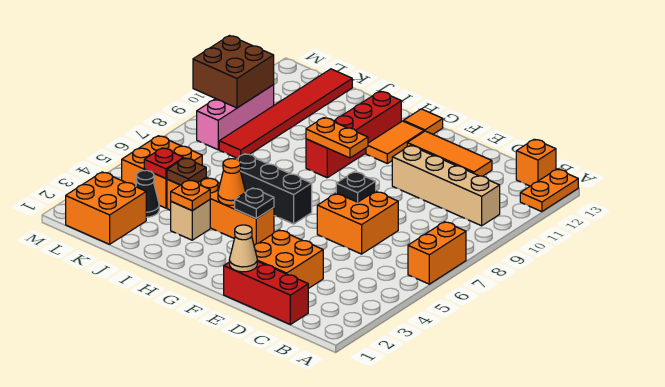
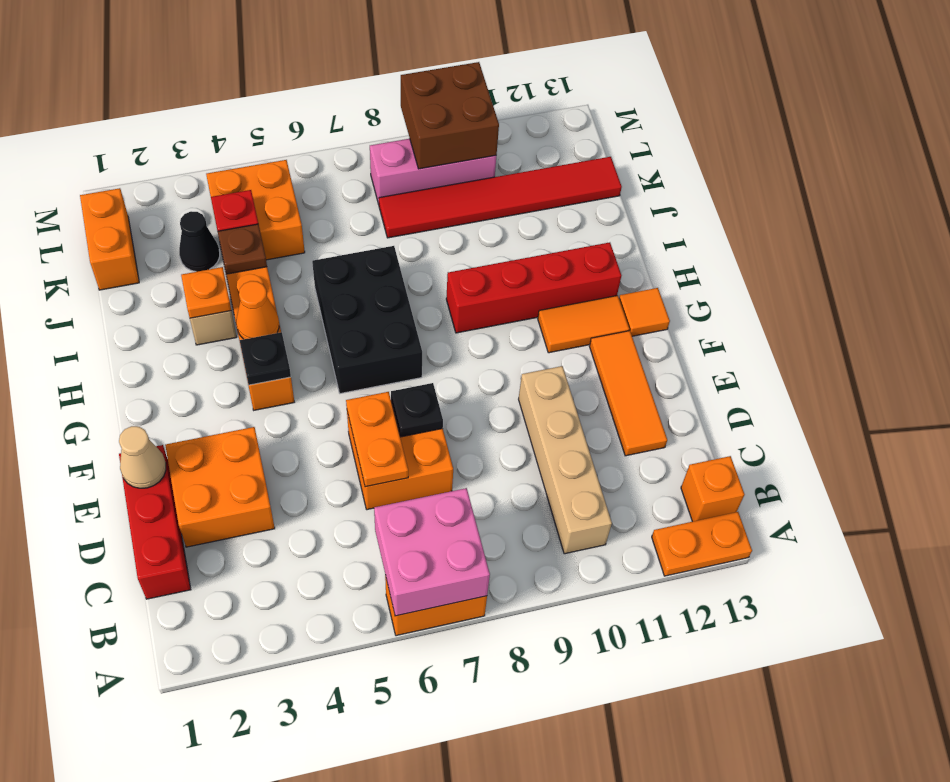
none -> pink brick A6:B7 level 2
black brick G6:I6 level 1 -> black brick G6:I7 level 1
orange plate G9:H9 level 2 -> orange plate D6:E6 level 2
orange brick K1:L2 level 1 -> orange brick K1:L1 level 1

